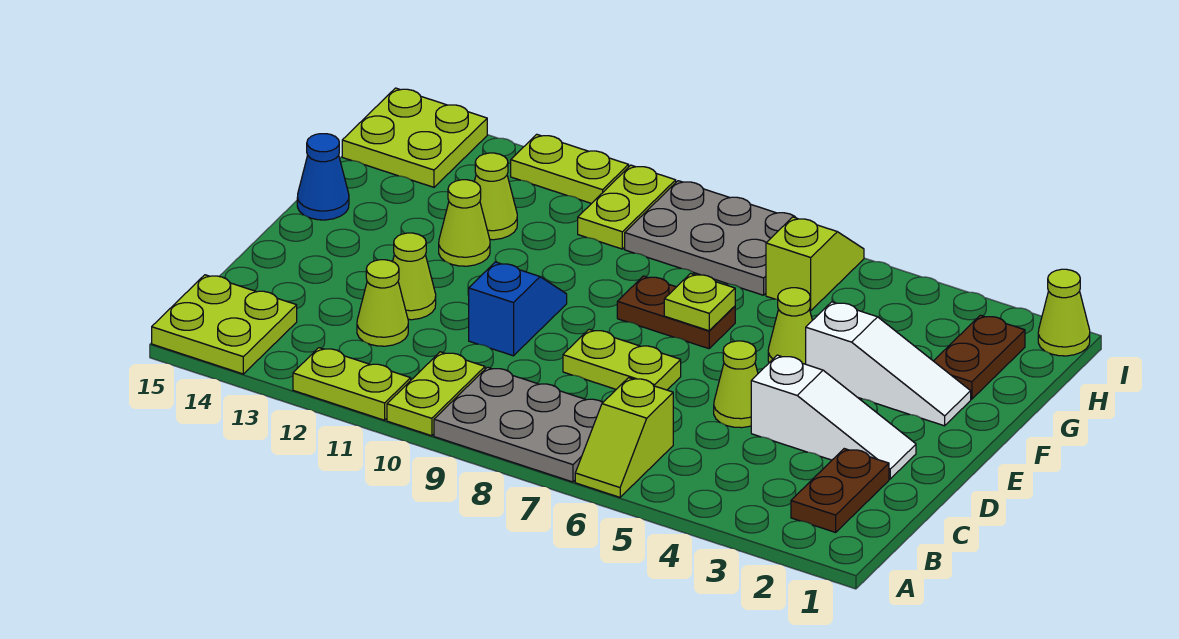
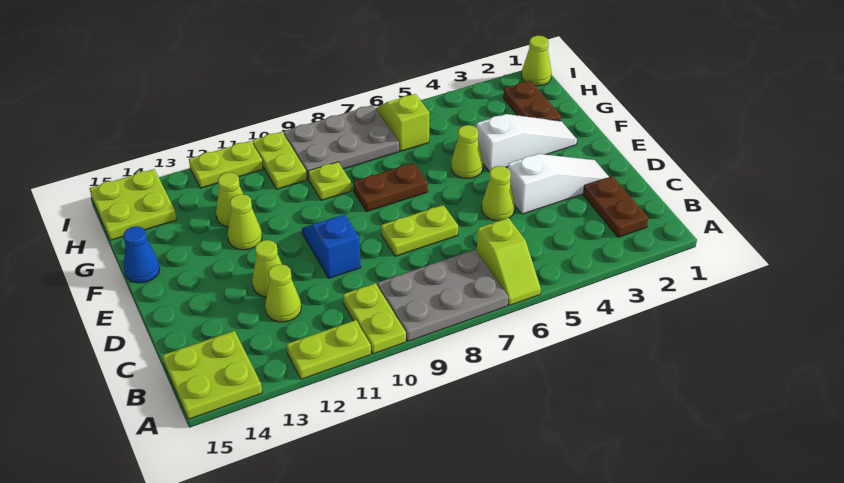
lime plate F7 level 2 -> lime plate G9 level 1

